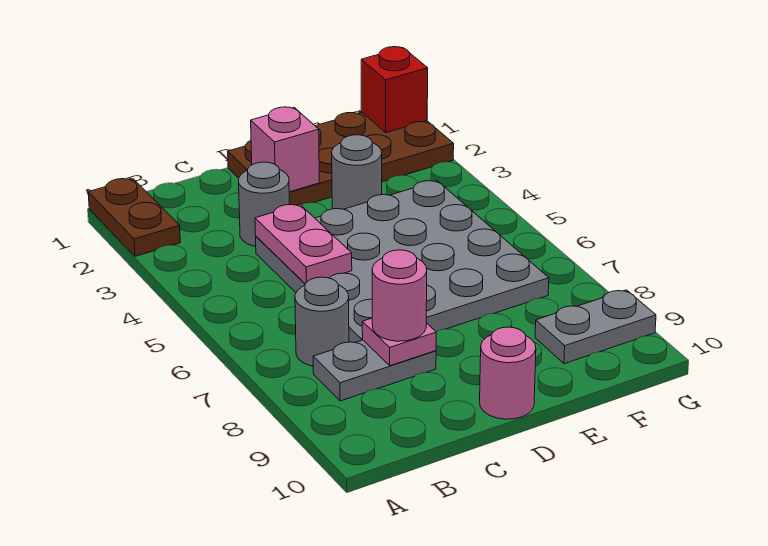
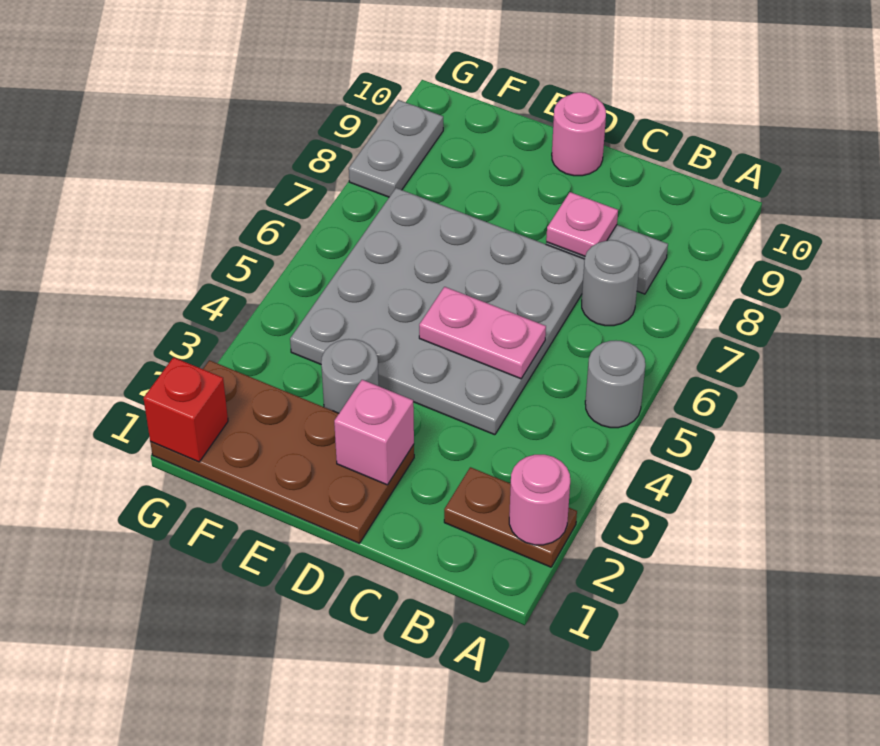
brown plate A1:A2 level 1 -> brown plate A2:B2 level 1
grey round brick C3 level 1 -> grey round brick A5 level 1
pink plate C4:C5 level 2 -> pink plate C5:D5 level 2
pink round brick C8 level 3 -> pink round brick A2 level 2
grey plate F9:G9 level 1 -> grey plate G8:G9 level 1

